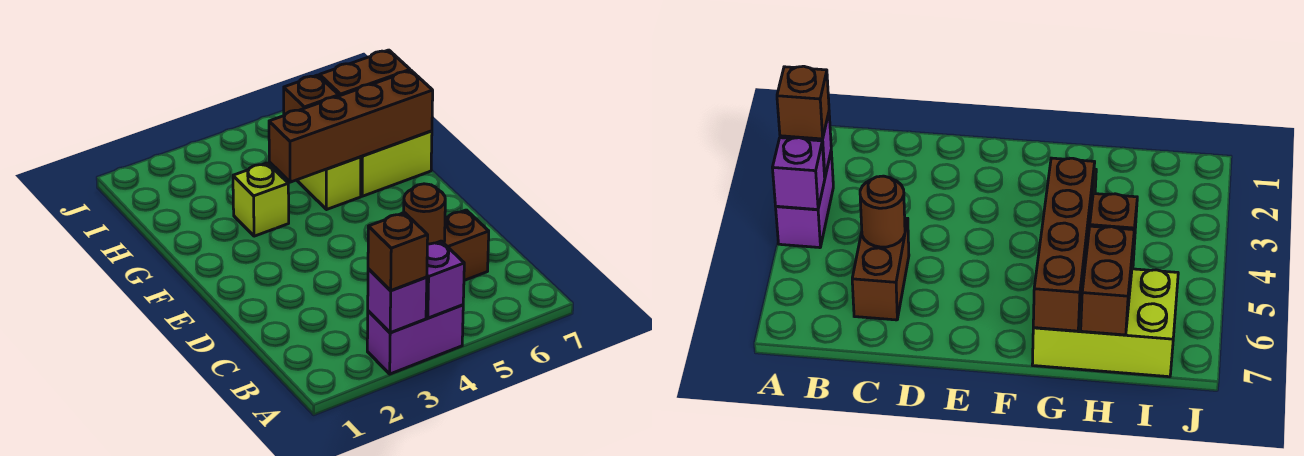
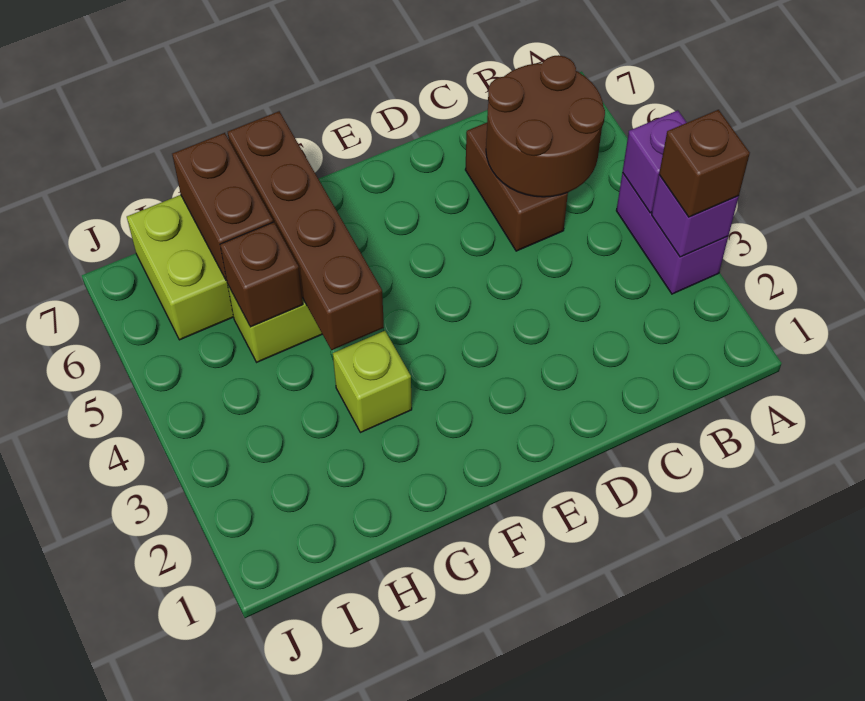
brown round brick C5 level 2 -> brown round brick B5:C6 level 2

